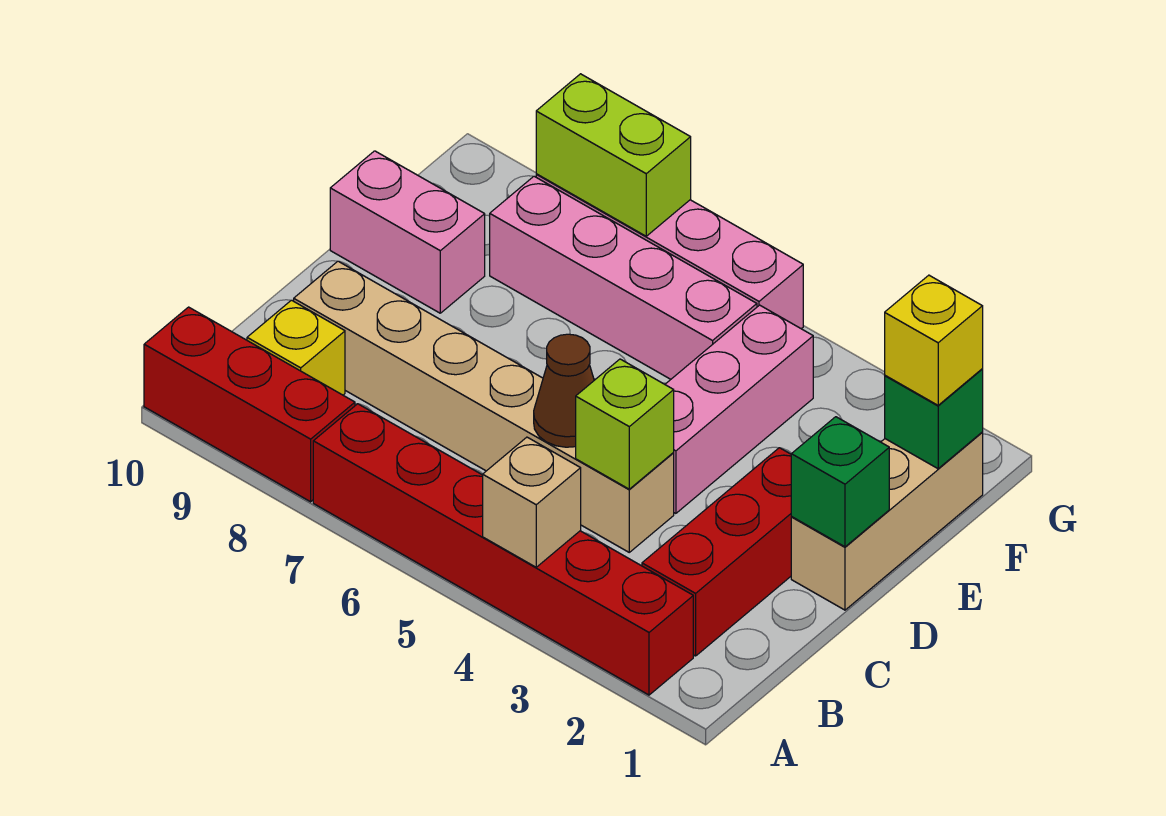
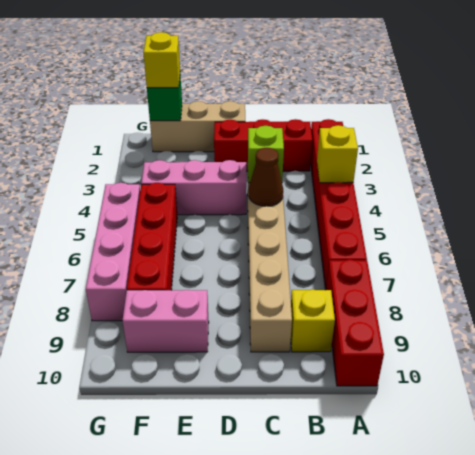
tan brick A4 level 2 -> yellow brick A4 level 2
green brick D1 level 2 -> none
pink brick E9:E10 level 1 -> pink brick E9:F9 level 1
pink brick F5:F8 level 1 -> red brick F5:F8 level 1
lime brick G7:G8 level 2 -> none

